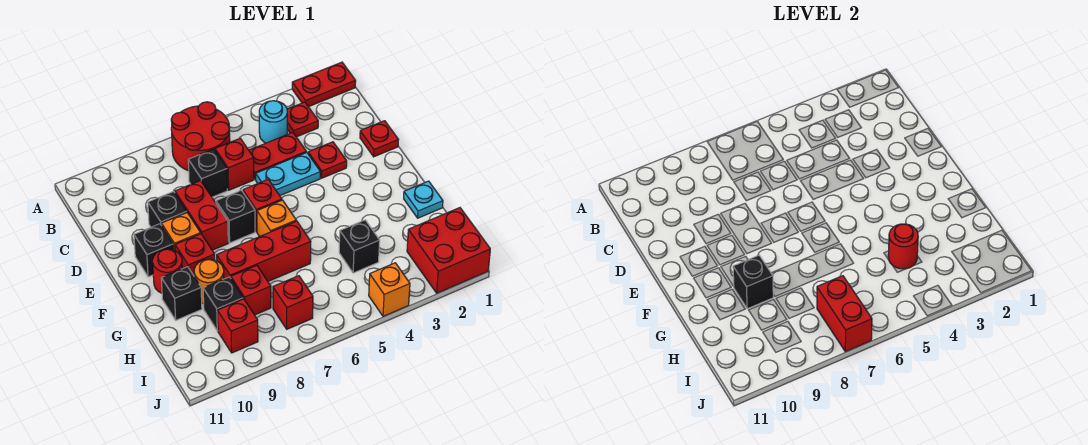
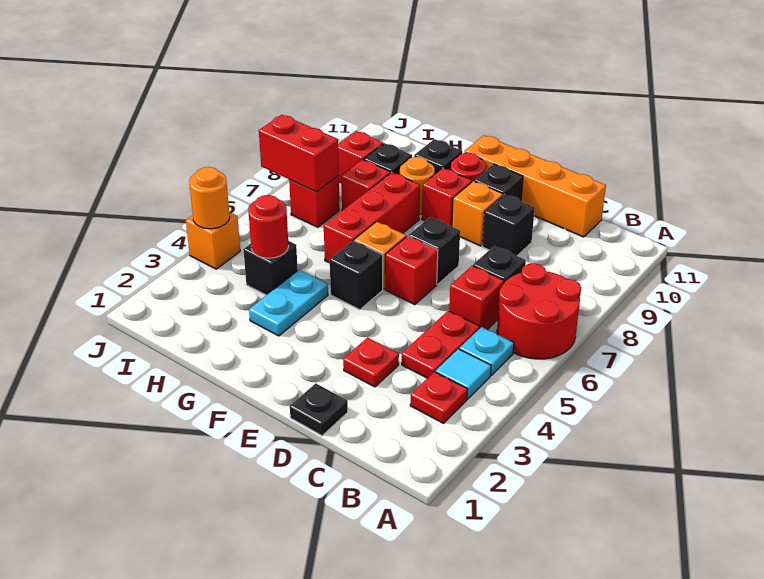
red plate A1:A2 level 1 -> none
cyan round brick B4 level 1 -> cyan tile B4 level 1
none -> orange brick C11:F11 level 1
red plate D1 level 1 -> black plate D1 level 1
cyan plate D4:D5 level 1 -> cyan plate G3:G4 level 1
red brick D8:E8 level 1 -> none
cyan plate G1 level 1 -> cyan plate B5 level 1
black brick G9 level 2 -> black brick F5 level 1
red brick I1:J2 level 1 -> none
none -> orange round brick J4 level 2

